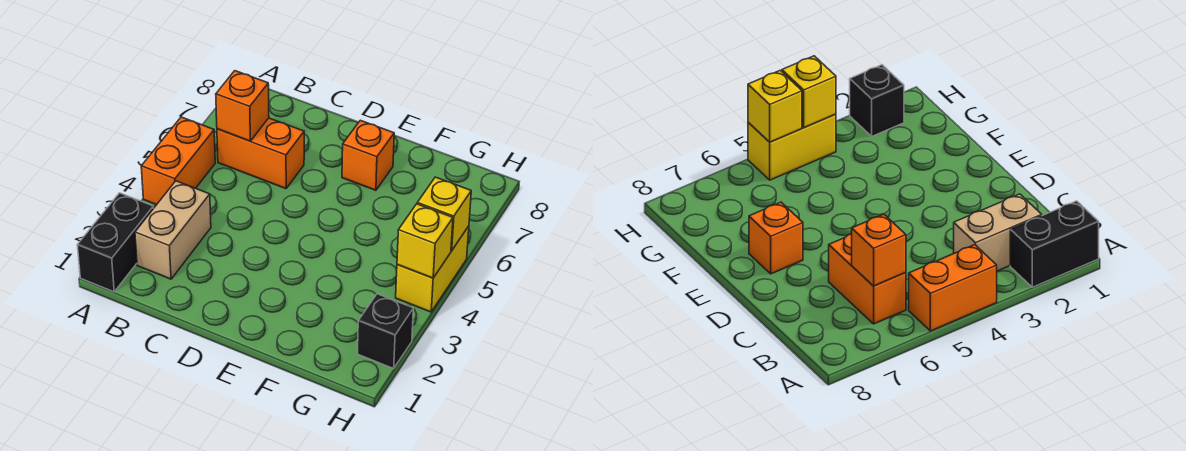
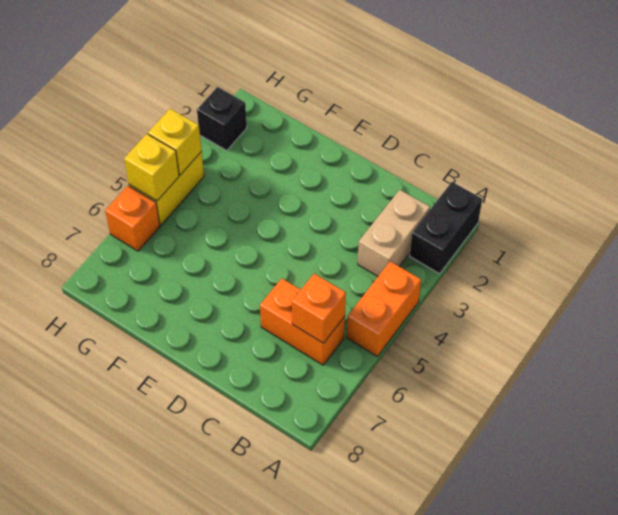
orange brick E7 level 1 -> orange brick H6 level 1

